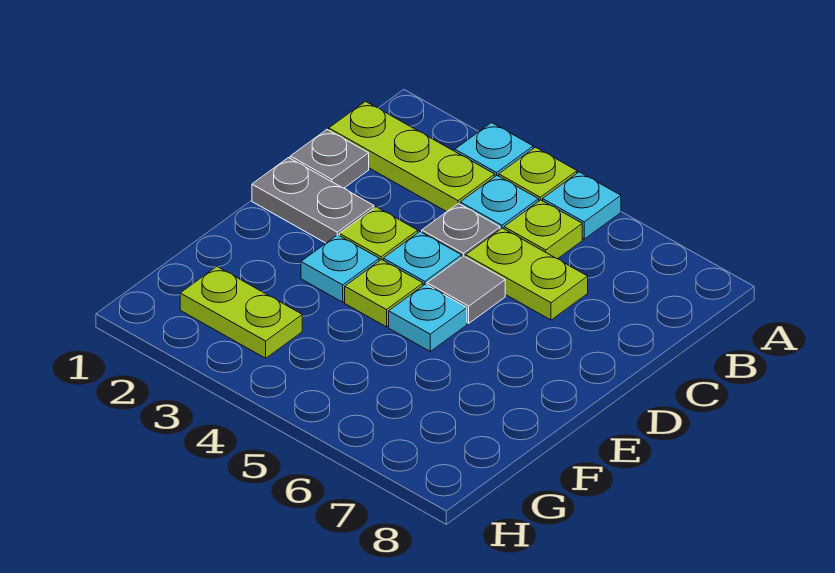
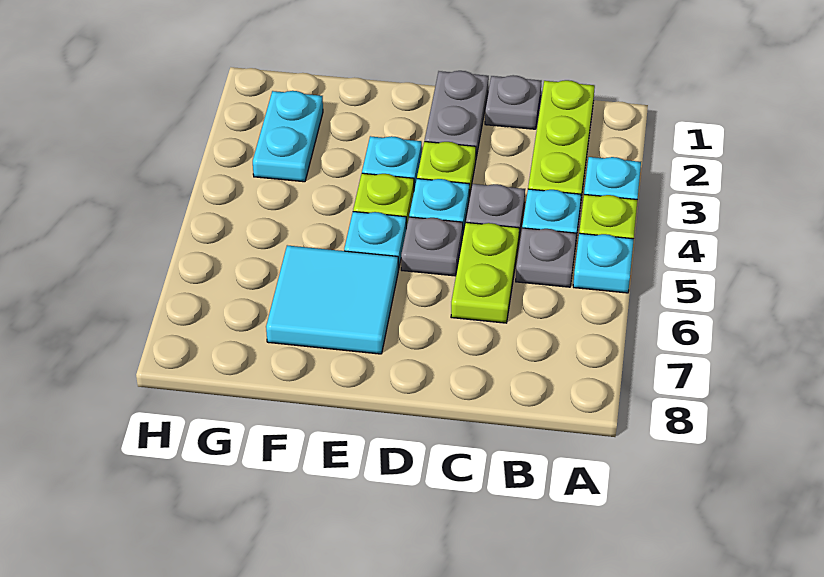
lime plate B5 level 1 -> grey plate B5 level 1
grey tile D5 level 1 -> grey plate D5 level 1
none -> cyan tile E6:F7 level 1
lime plate G2:G3 level 1 -> cyan plate G2:G3 level 1

